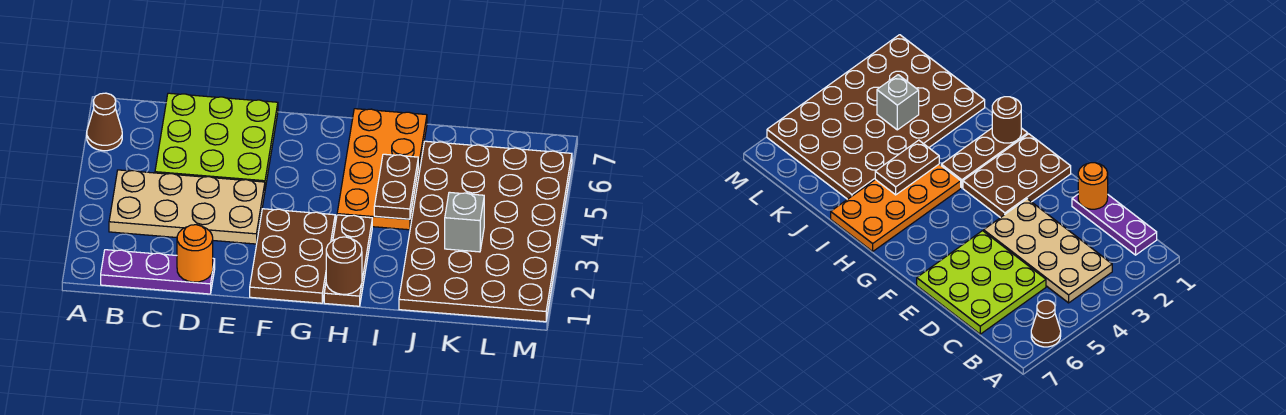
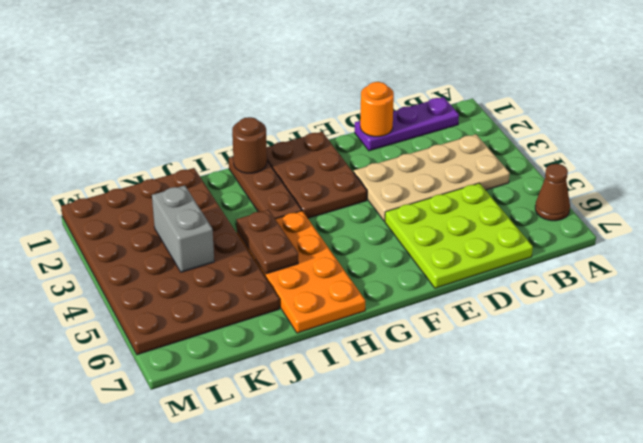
grey brick K3 level 2 -> grey brick K3:K4 level 2

